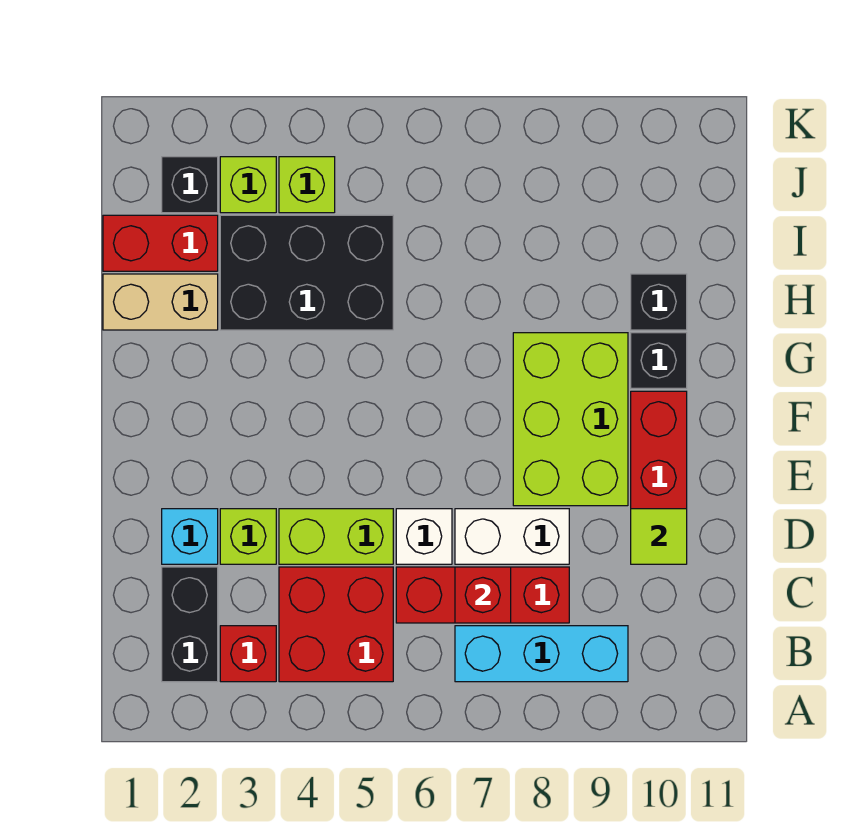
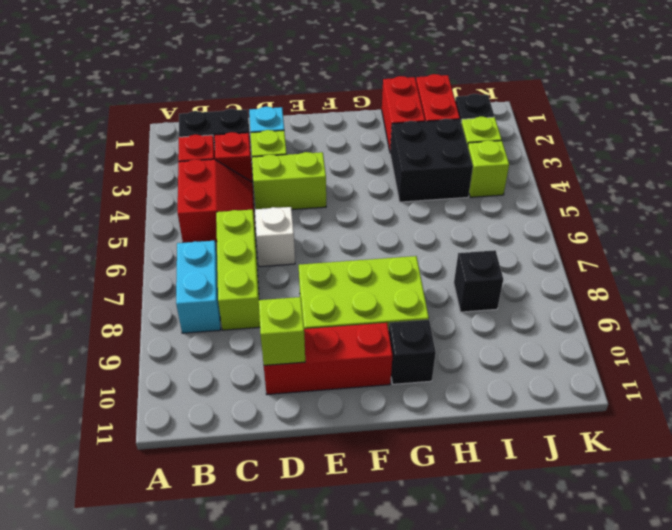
red brick B4:C5 level 1 -> red slope B4:C5 level 1 top B
cyan brick B7:B9 level 1 -> cyan brick B7:B8 level 1
red brick C6:C8 level 1 -> lime brick C6:C8 level 1
red brick C7 level 2 -> red brick C3 level 1
lime brick D4:D5 level 1 -> lime brick D4:E4 level 1
white brick D7:D8 level 1 -> none
lime tile D10 level 2 -> lime brick D10 level 2
tan brick H1:H2 level 1 -> red brick H1:H2 level 1
black brick H3:I5 level 1 -> black brick H3:I4 level 1
black brick H10 level 1 -> black brick I8 level 1

